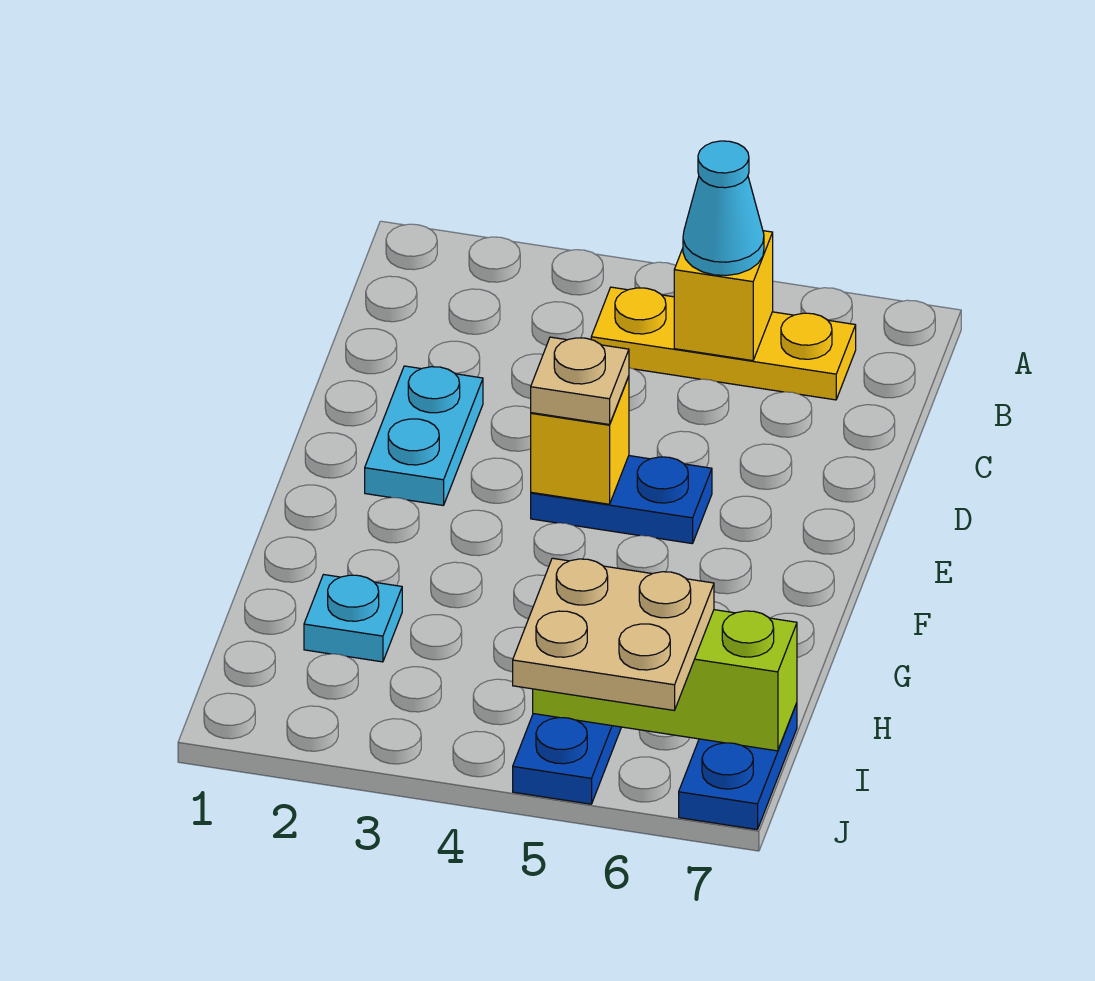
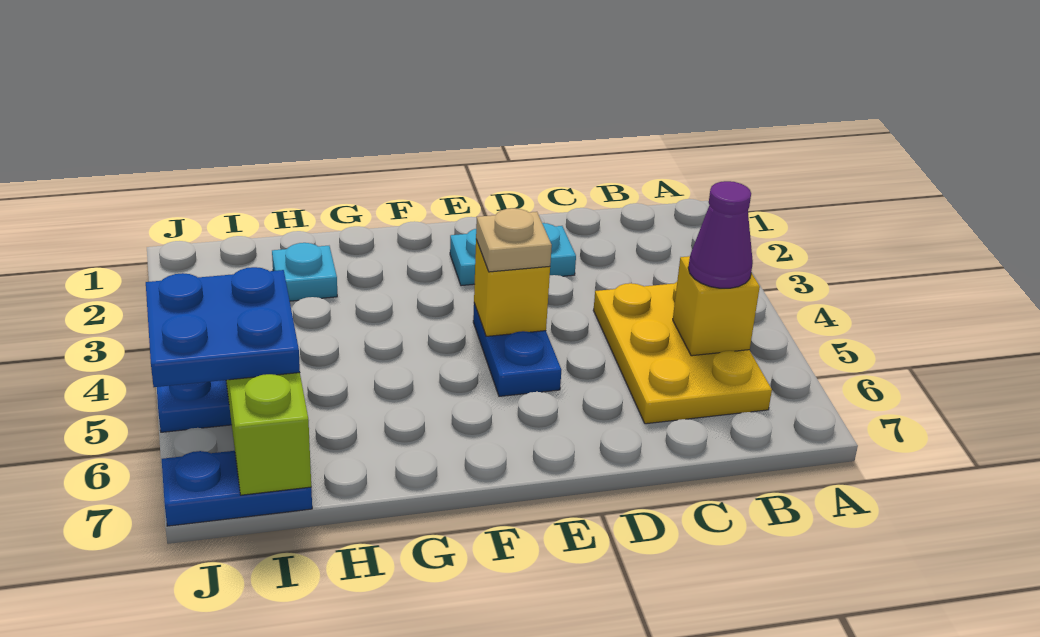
yellow plate B4:B6 level 1 -> yellow plate B4:C6 level 1
cyan cone B5 level 3 -> purple cone B5 level 3
tan plate I5:J6 level 3 -> blue plate I5:J6 level 3

